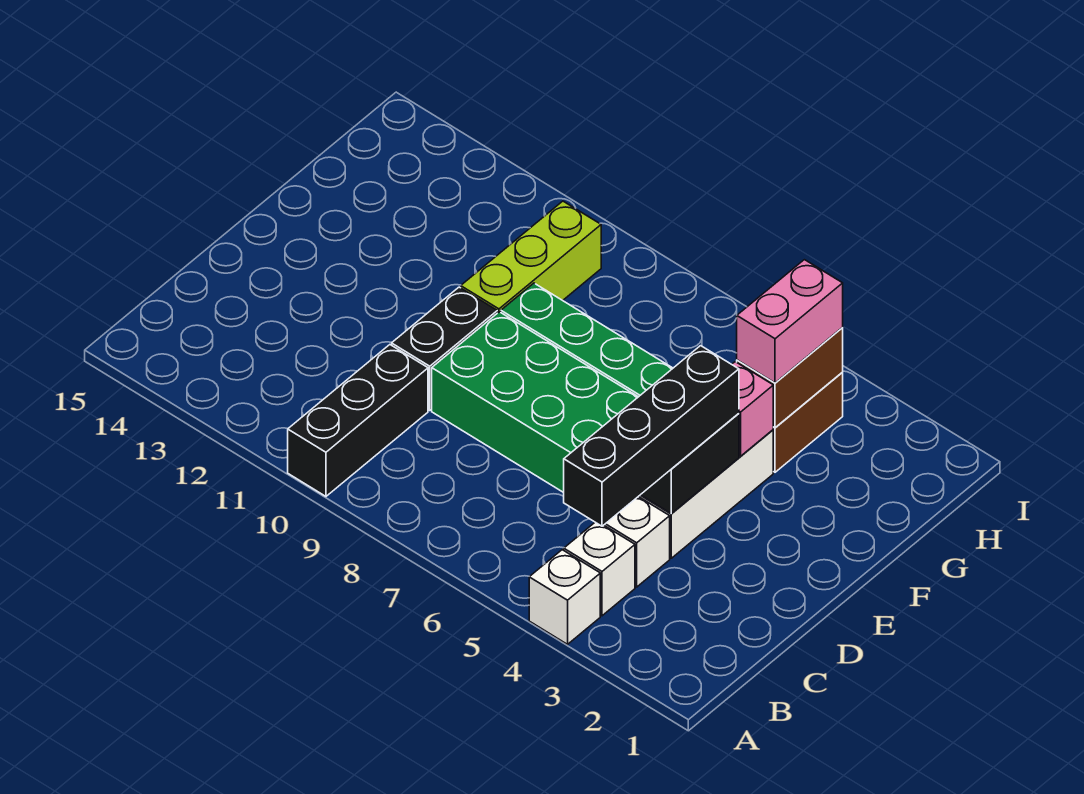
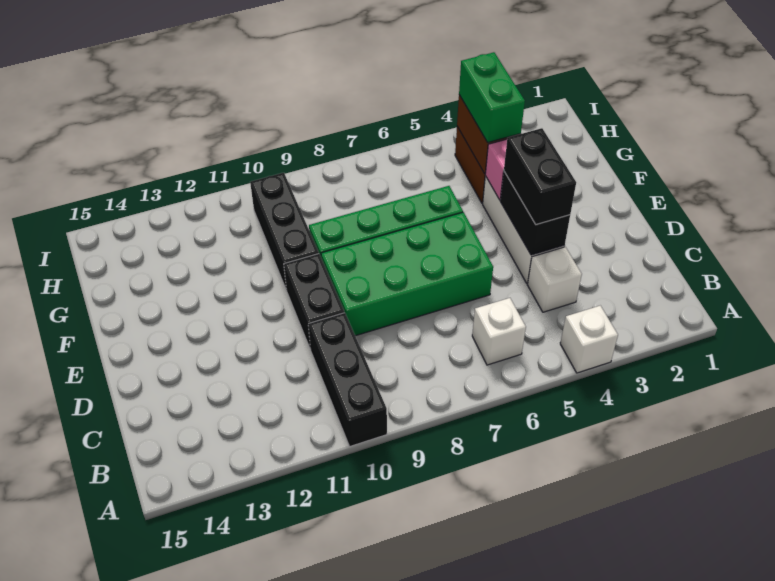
white brick B4 level 1 -> white brick B6 level 1
black brick B4:E4 level 3 -> black brick D4:E4 level 3
lime brick F10:H10 level 1 -> black brick F10:H10 level 1
pink brick G4:H4 level 3 -> green brick G4:H4 level 3

